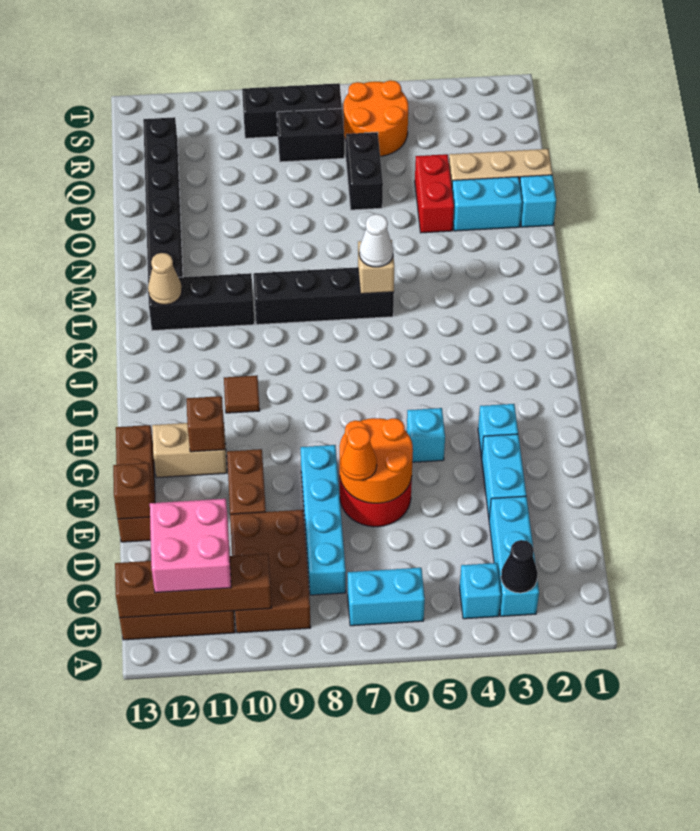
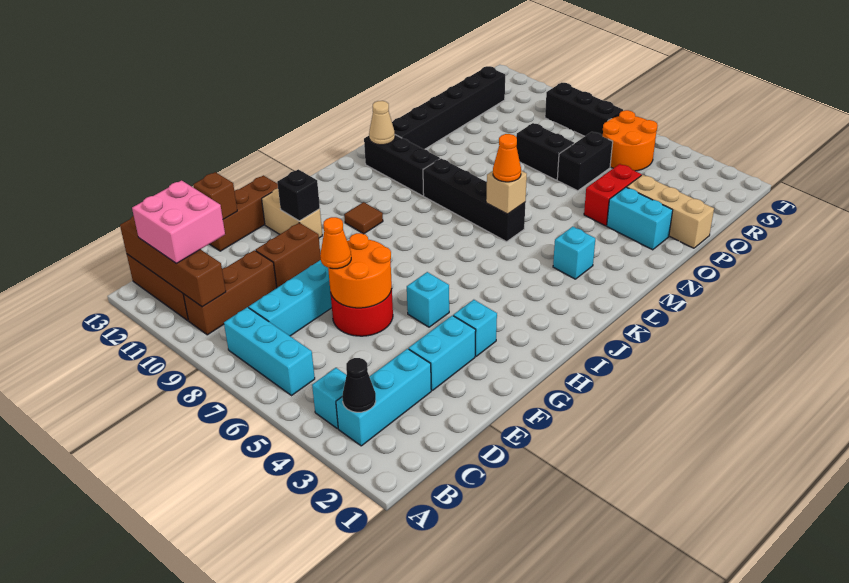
cyan brick B6:B7 level 1 -> cyan brick B6:B8 level 1
brown brick B9:D10 level 1 -> brown brick B10:D10 level 1
brown brick G11 level 2 -> black brick G11 level 2
white cone L6 level 3 -> orange cone L6 level 3
cyan brick O1 level 1 -> cyan brick L3 level 1
black brick R7:R8 level 1 -> black brick P7:P8 level 1

